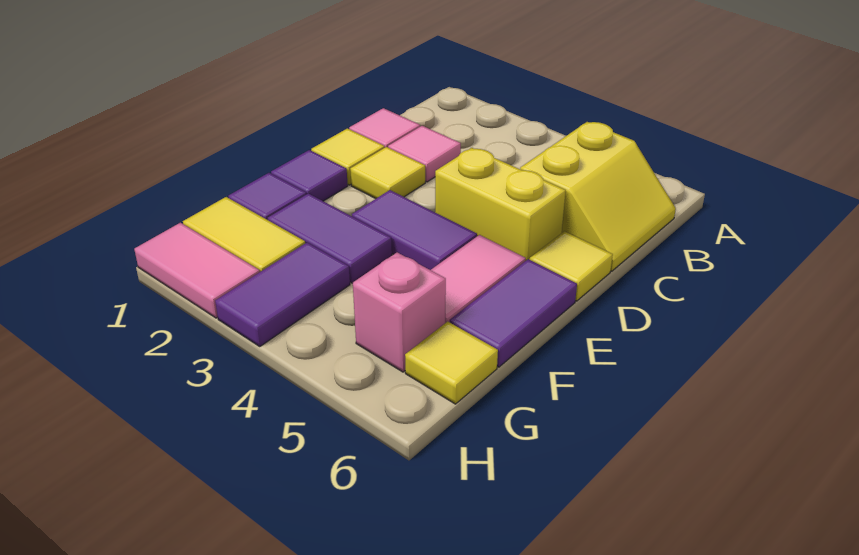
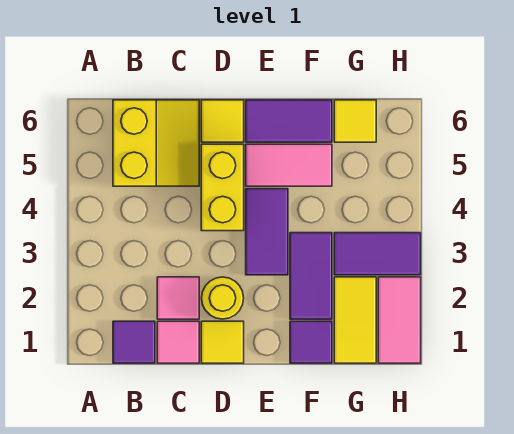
yellow slope B5:C6 level 1 top 5 -> yellow slope B5:C6 level 1 top B
yellow tile D2 level 1 -> yellow round brick D2 level 1
purple tile E1 level 1 -> purple tile B1 level 1
pink brick G5 level 1 -> none

